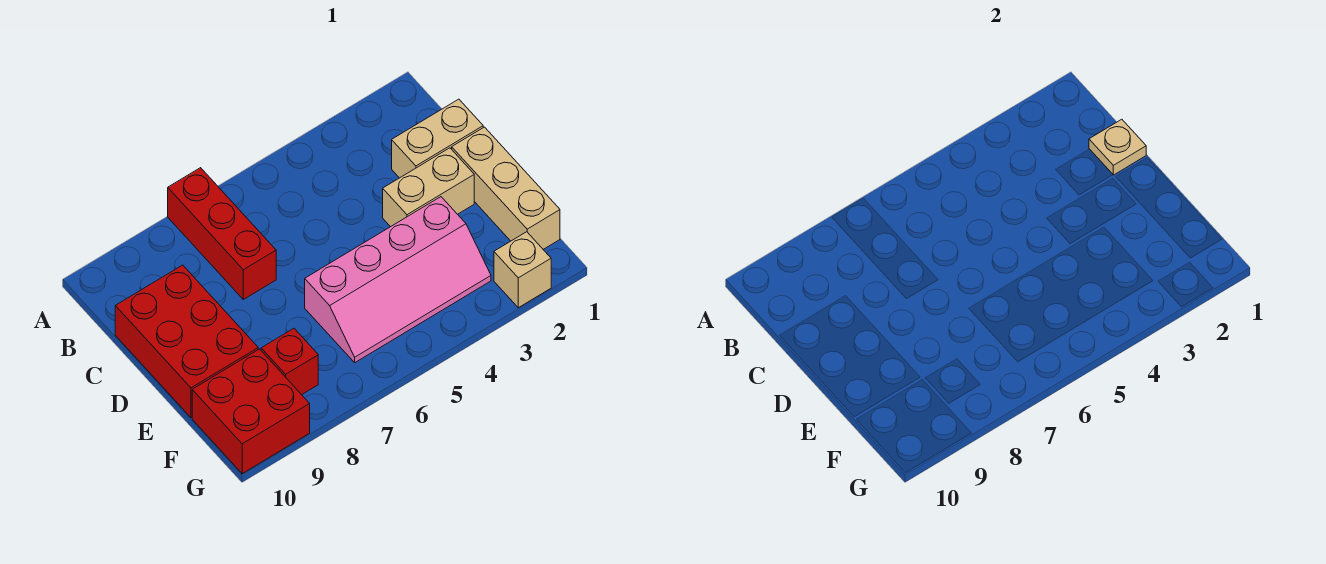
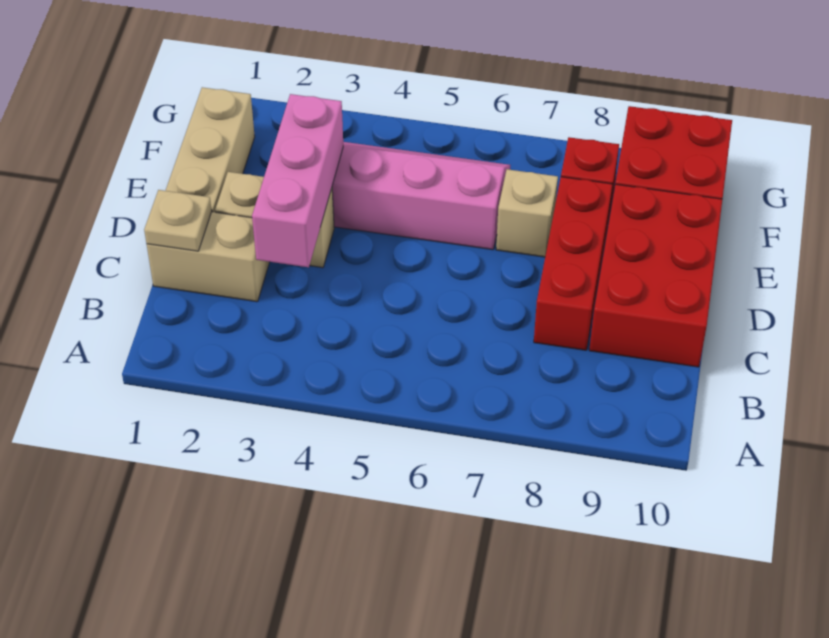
red brick A7:C7 level 1 -> red brick C8:E8 level 1
none -> pink brick C3:E3 level 2
tan brick G2 level 1 -> tan brick E7 level 1

